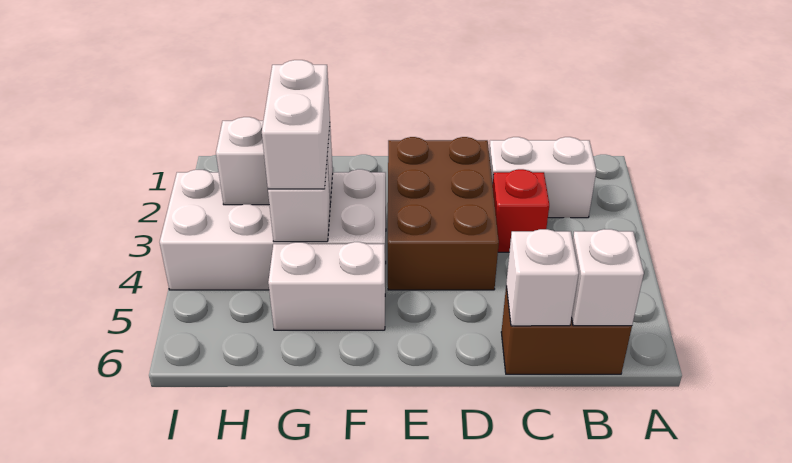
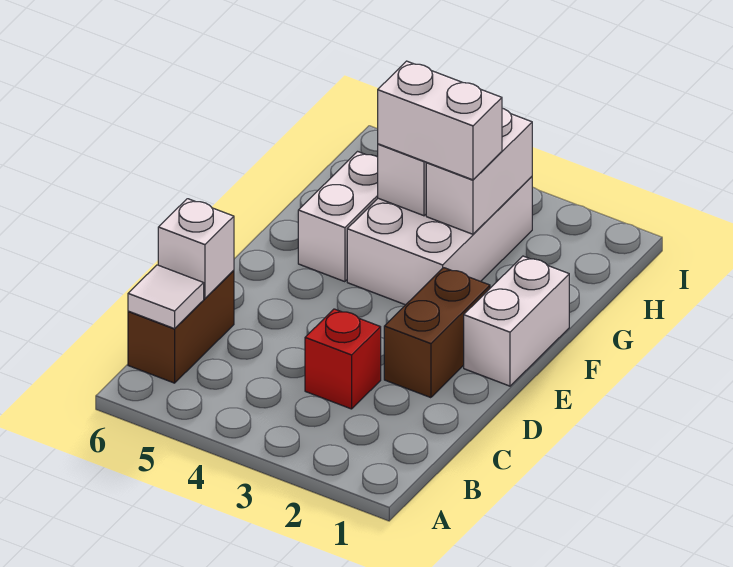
white brick B2:C2 level 1 -> white brick E1:F1 level 1
white brick B6 level 2 -> white tile B6 level 2
brown brick D2:E4 level 1 -> brown brick D2:E2 level 1
white brick F3:I4 level 1 -> white brick F3:H4 level 1

